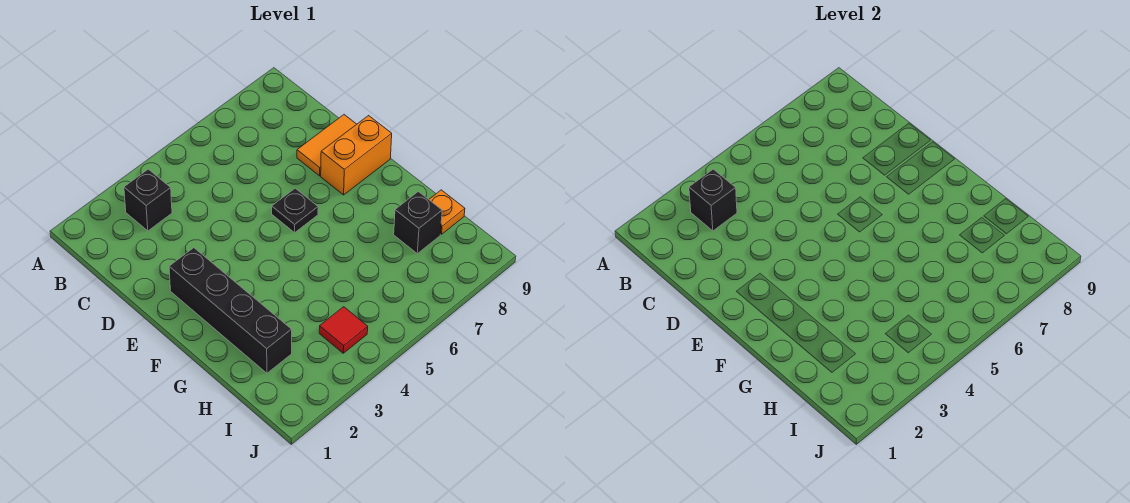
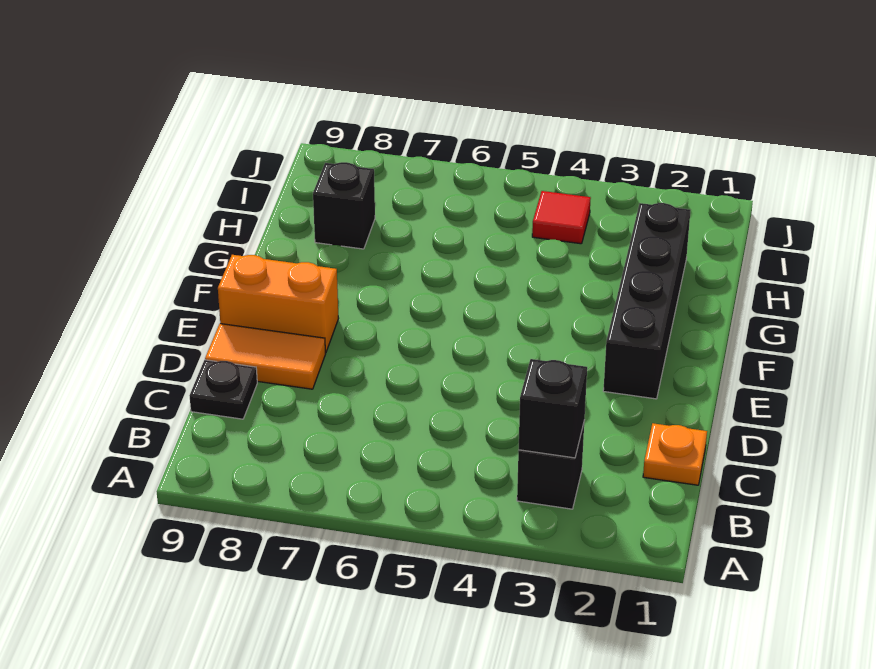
black plate E6 level 1 -> black plate C9 level 1
orange plate H9 level 1 -> orange plate C1 level 1

